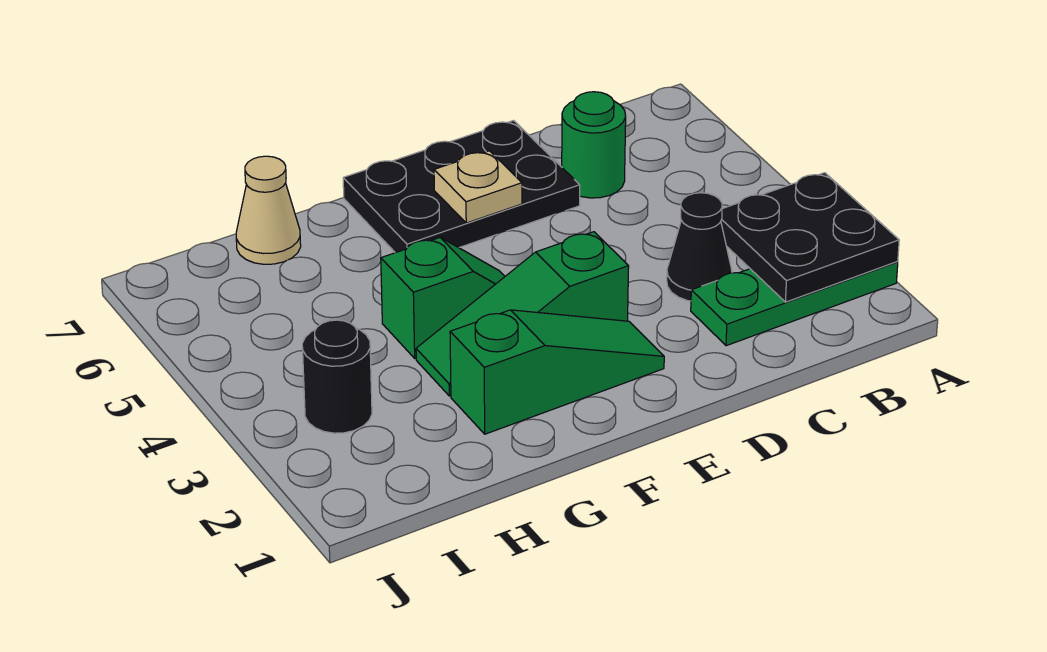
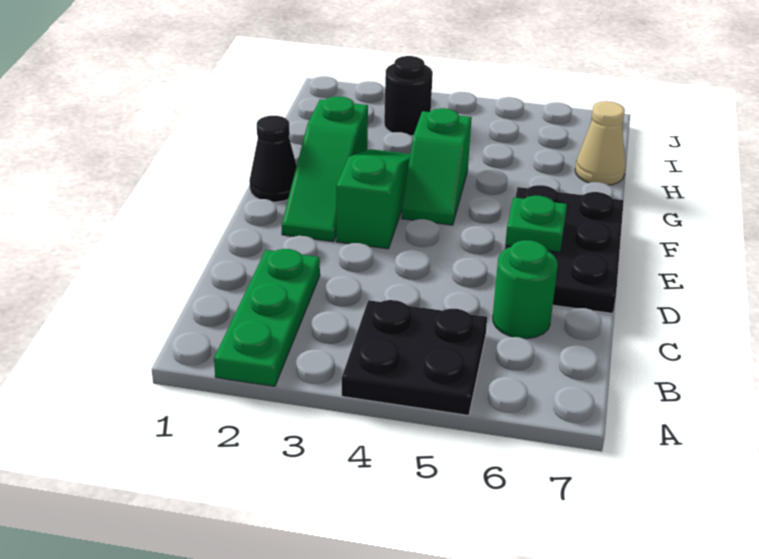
black plate A2:B3 level 2 -> black plate A4:B5 level 1
black cone C3 level 1 -> black cone F1 level 1
tan plate E6 level 2 -> green plate E6 level 2

